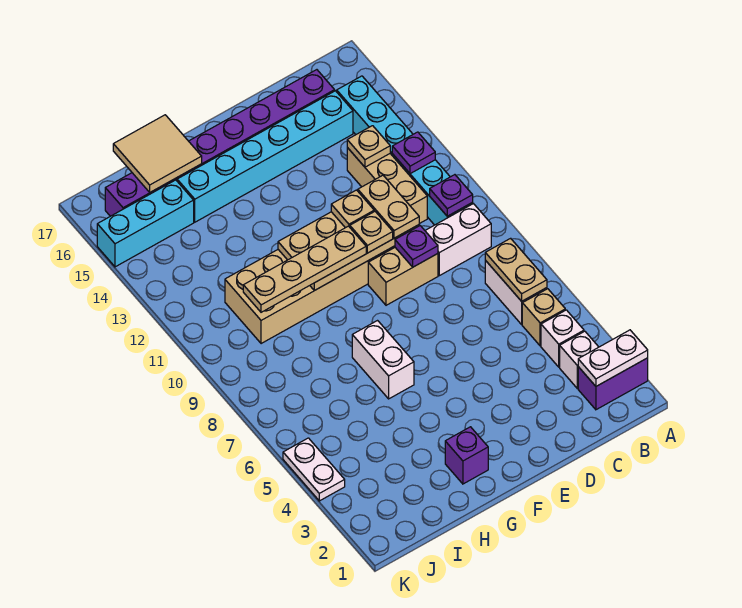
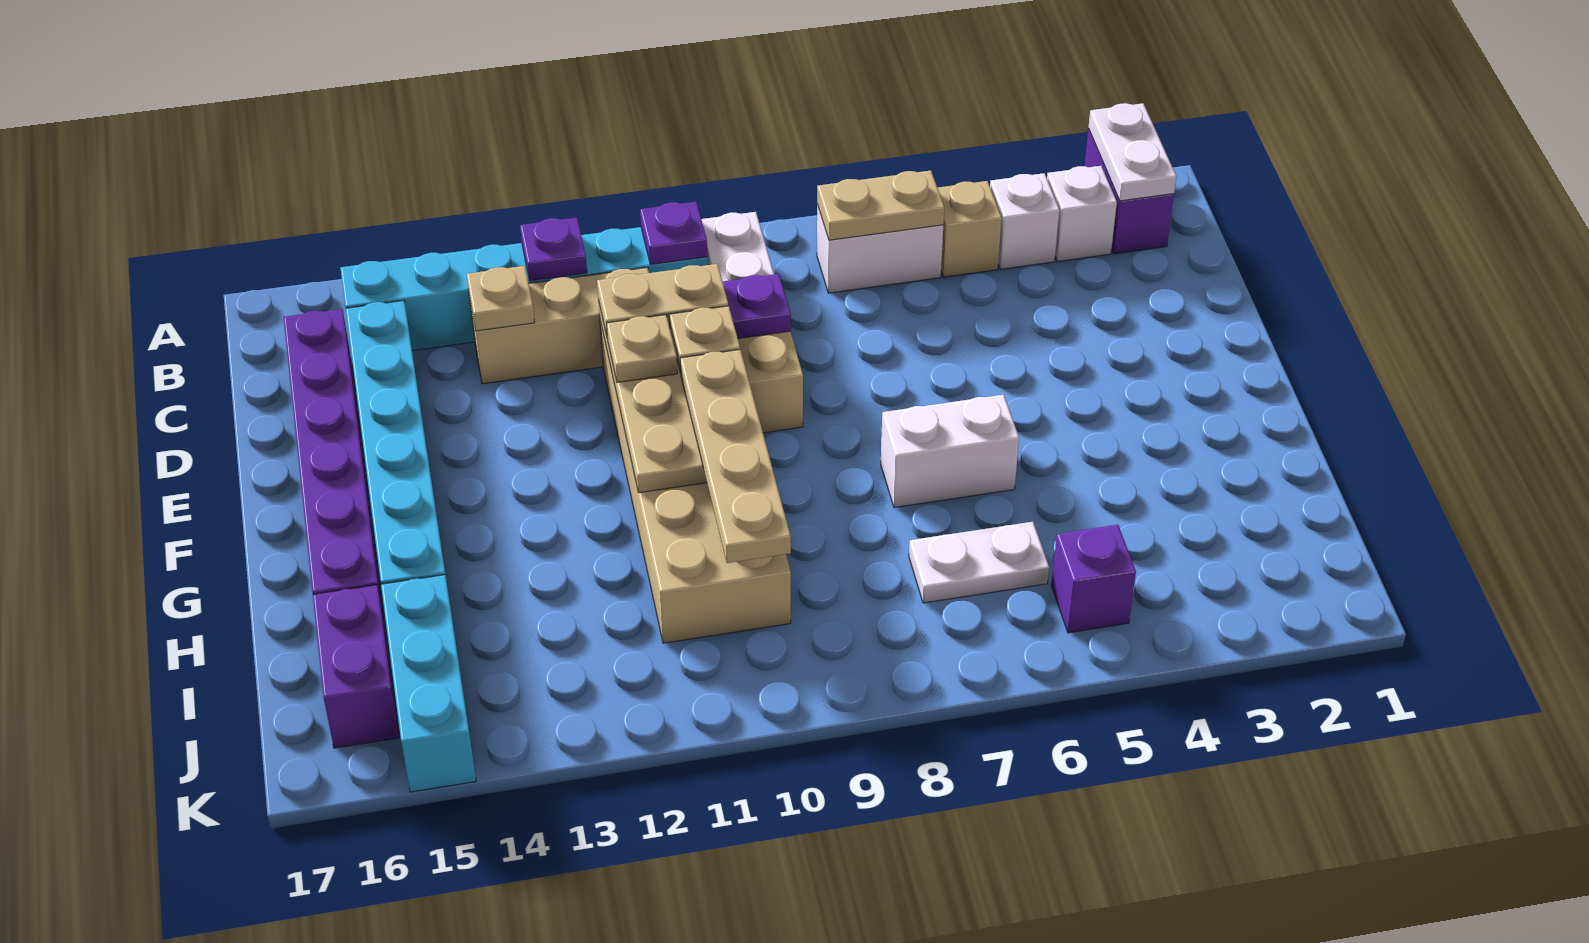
purple brick G2 level 1 -> purple brick J5 level 1
tan tile H16:I17 level 2 -> none
white plate K4:K5 level 1 -> white plate I6:I7 level 1

